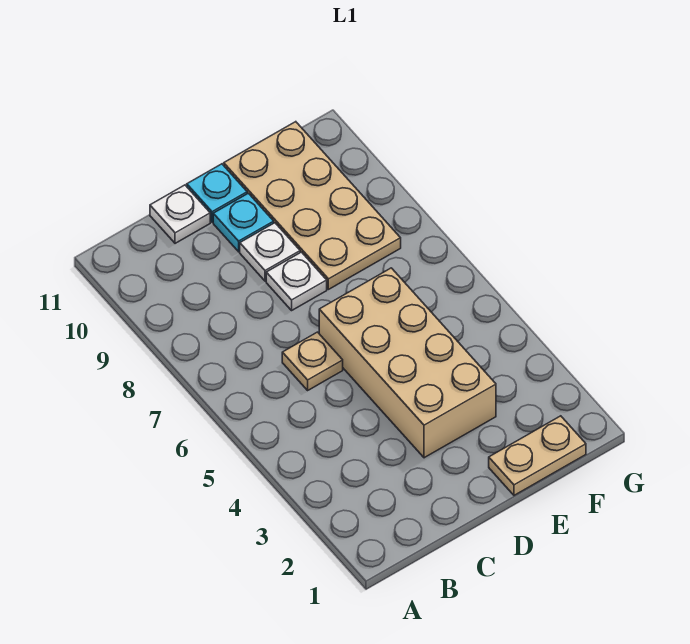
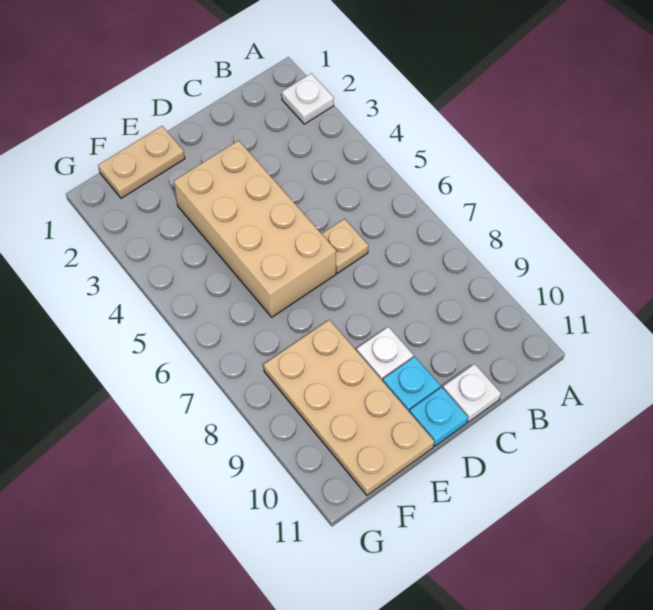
white plate D8 level 1 -> white plate A2 level 1

